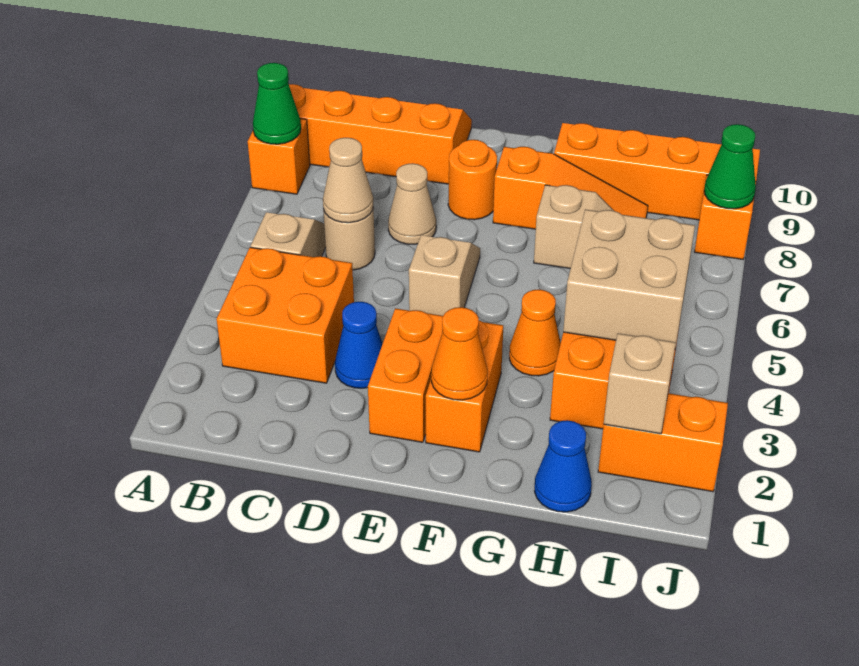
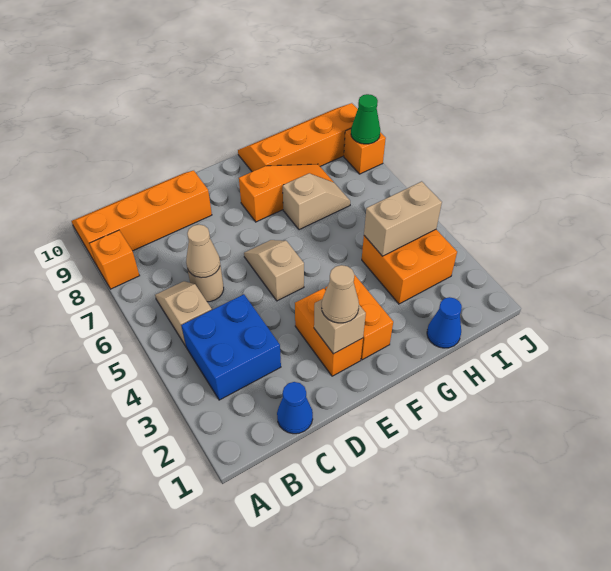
green cone A8 level 2 -> none
orange brick B3:C4 level 1 -> blue brick B3:C4 level 1
blue cone D3 level 1 -> blue cone C1 level 1
tan cone D7 level 1 -> tan cone E2 level 3
orange round brick E8 level 1 -> none
orange cone F2 level 2 -> none
orange cone G4 level 1 -> none
tan brick H4:I5 level 2 -> tan brick H4:I4 level 2
orange brick I2:J2 level 1 -> none
tan brick I2 level 2 -> tan brick E2 level 2

